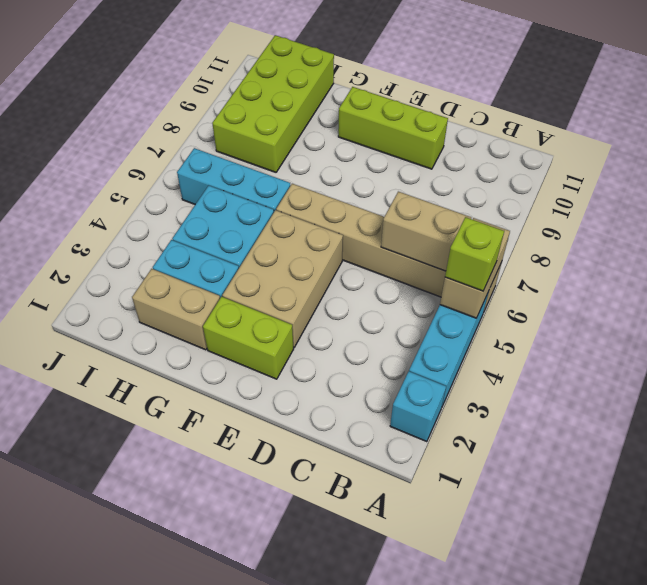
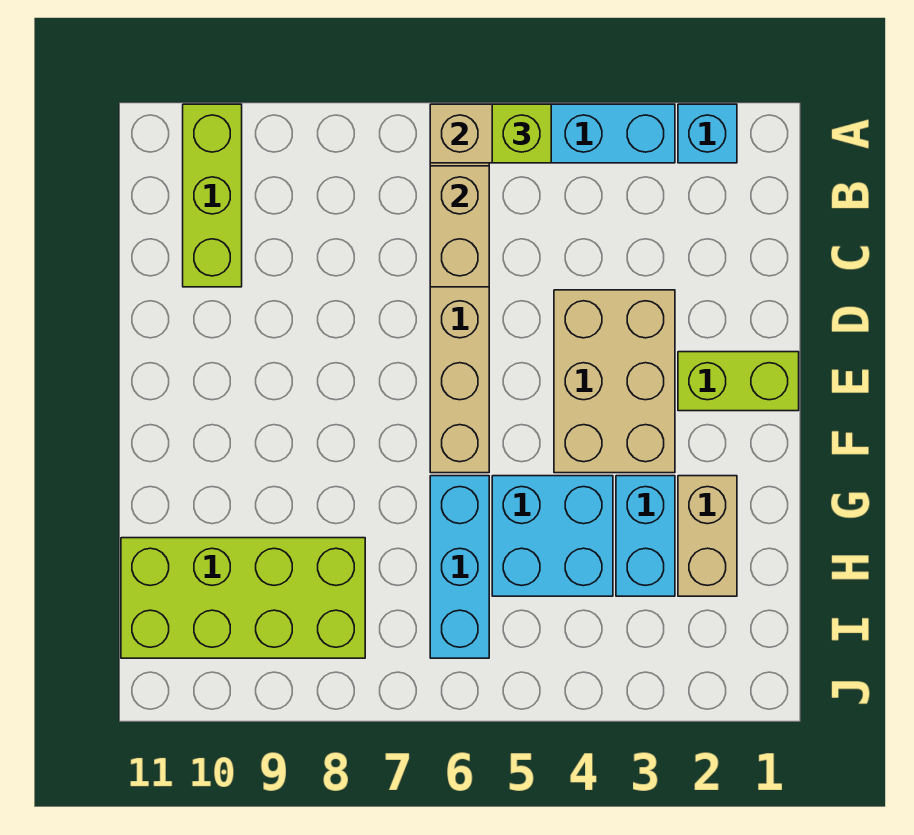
lime brick D10:F10 level 1 -> lime brick A10:C10 level 1
lime brick E2:F2 level 1 -> lime brick E1:E2 level 1
tan brick E3:F5 level 1 -> tan brick D3:F4 level 1

